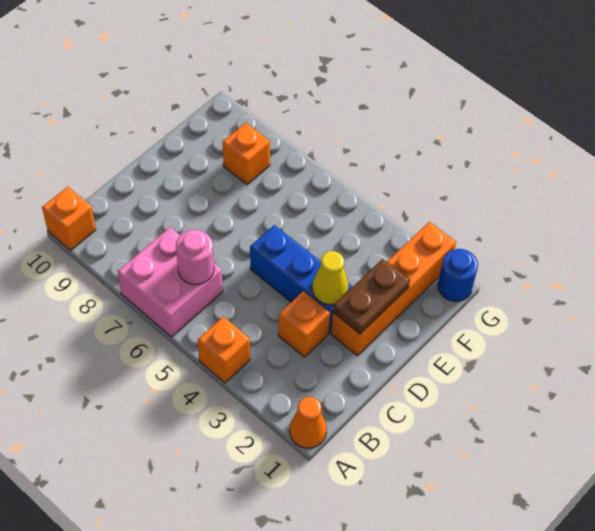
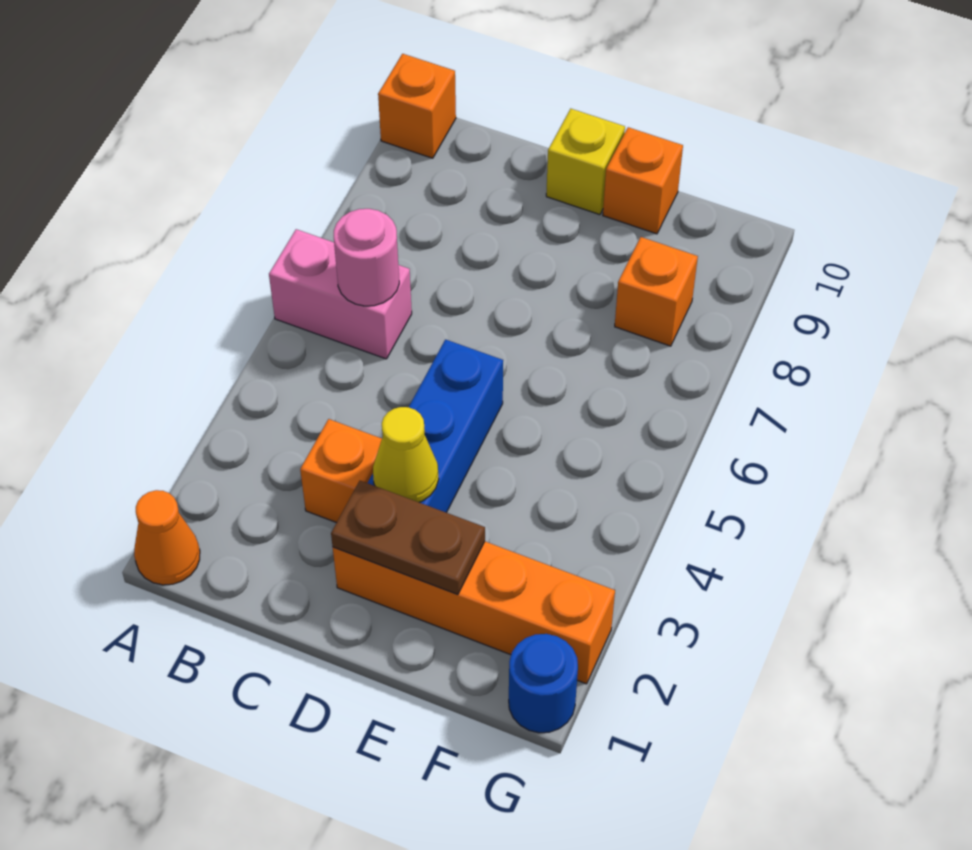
orange brick A4 level 1 -> orange brick E10 level 1
pink brick A6:B7 level 1 -> pink brick A6:B6 level 1
none -> yellow brick D10 level 1

